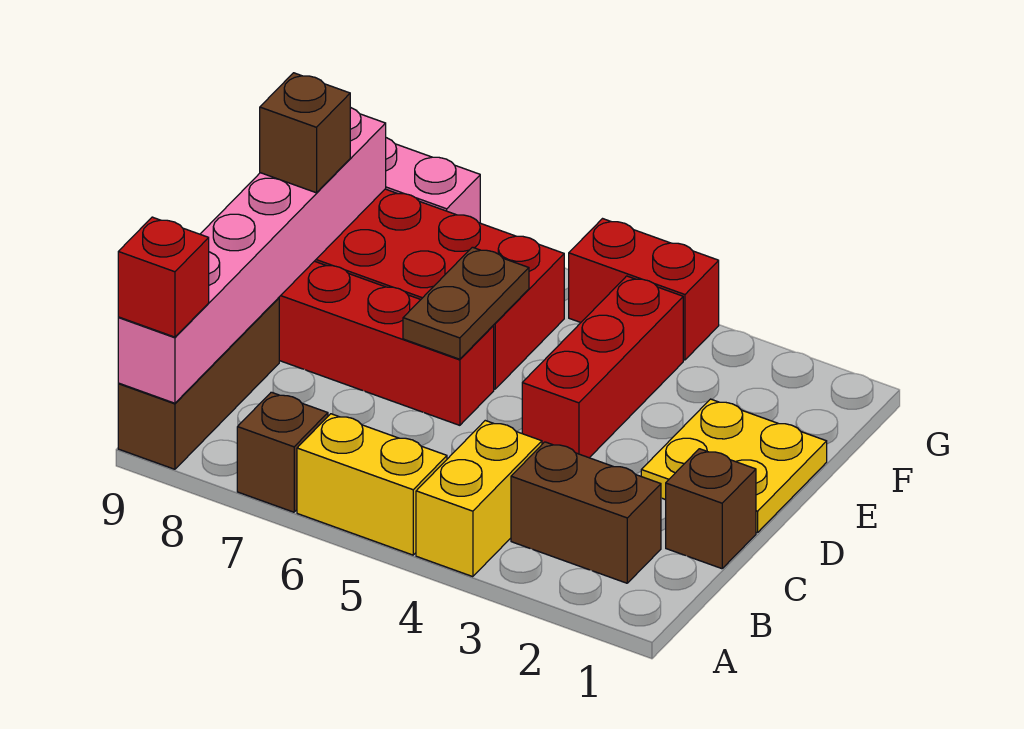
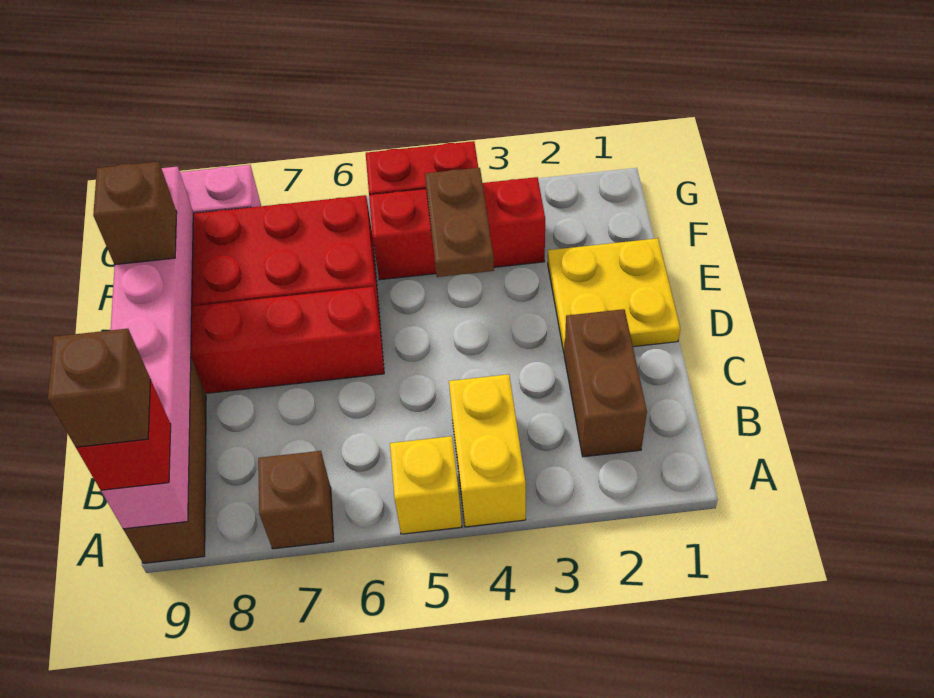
yellow brick A5:A6 level 1 -> yellow brick A5 level 1
brown brick B2:B3 level 1 -> brown brick B2:C2 level 1
brown brick C1 level 1 -> brown brick A9 level 4
red brick D4:F4 level 1 -> red brick F3:F5 level 1
brown plate D6:E6 level 2 -> brown plate E4:F4 level 2

